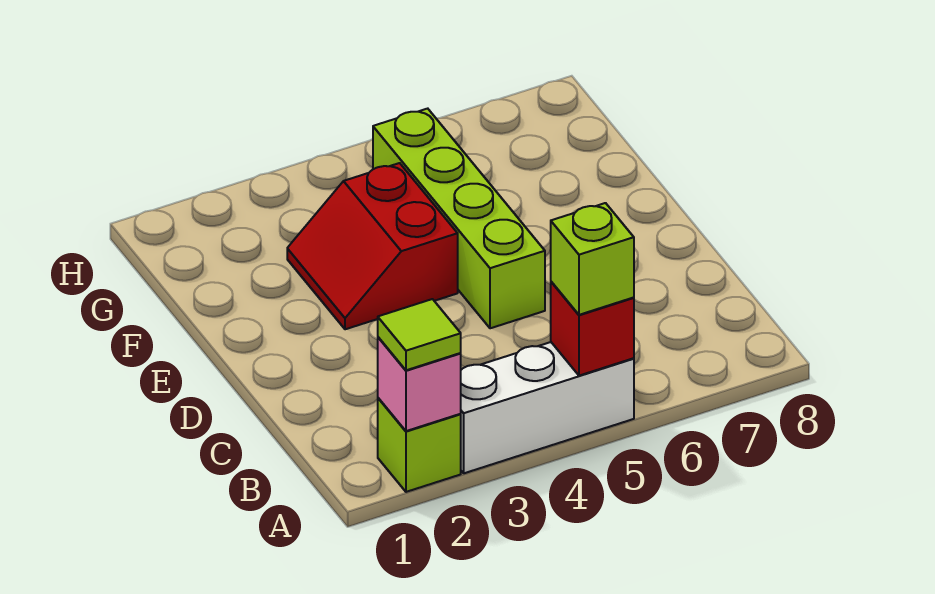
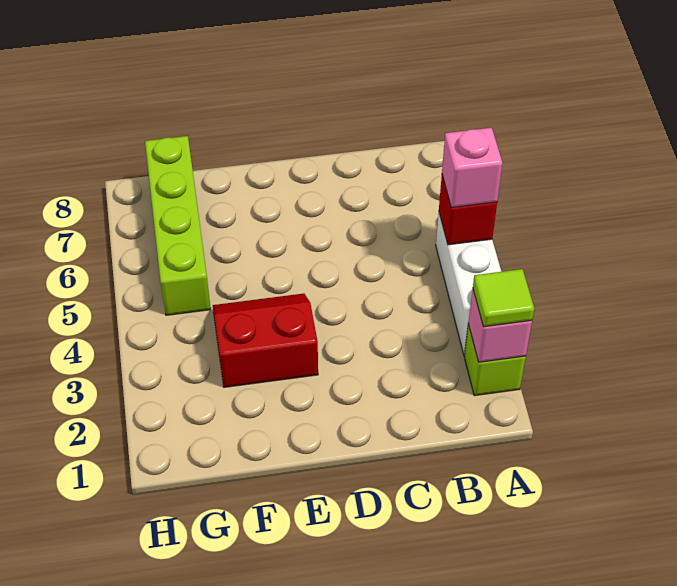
lime brick A5 level 3 -> pink brick A5 level 3
lime brick D5:G5 level 1 -> lime brick G5:G8 level 1
red slope E3:F4 level 1 top 4 -> red slope E3:F4 level 1 top 3

